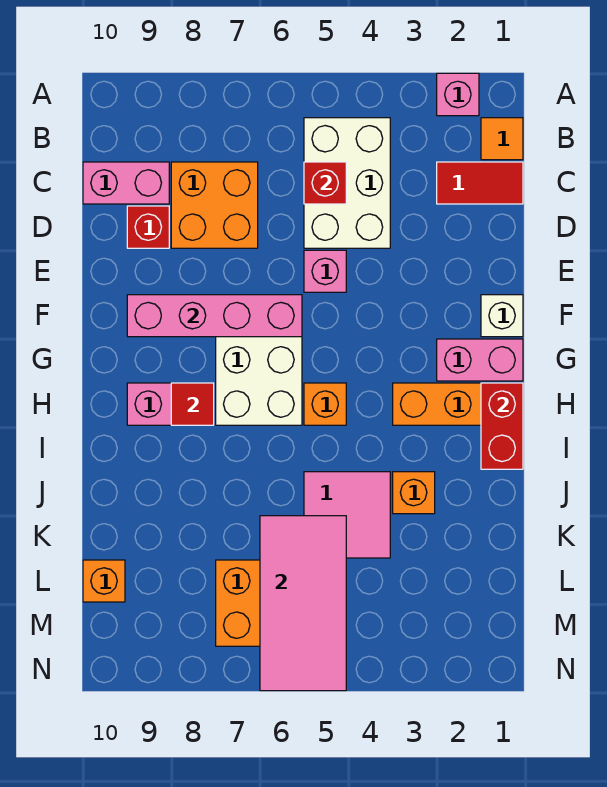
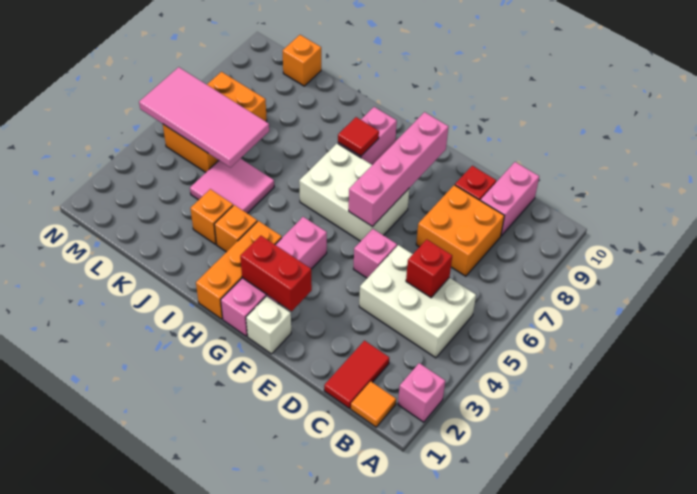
pink brick G1:G2 level 1 -> pink brick G1:G4 level 1
red brick H1:I1 level 2 -> red brick F2:G2 level 2
orange brick H5 level 1 -> orange brick I3 level 1

